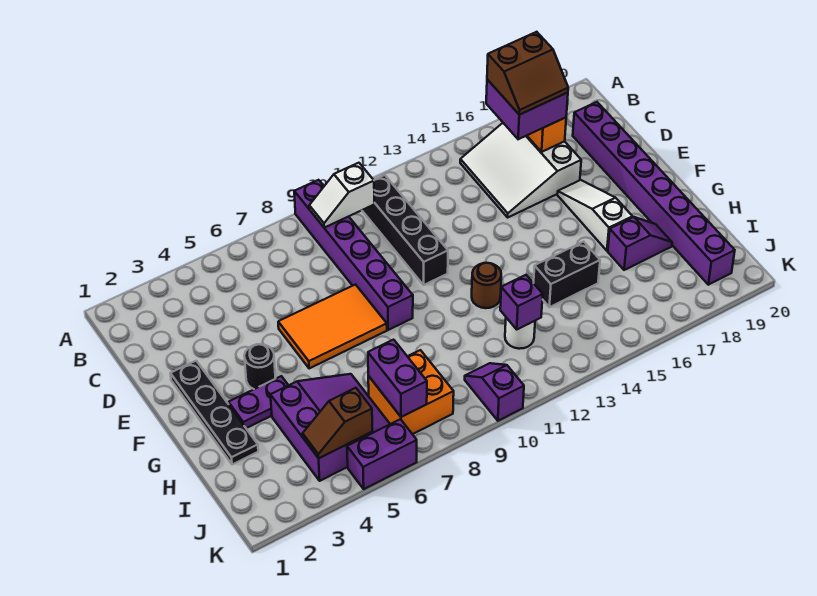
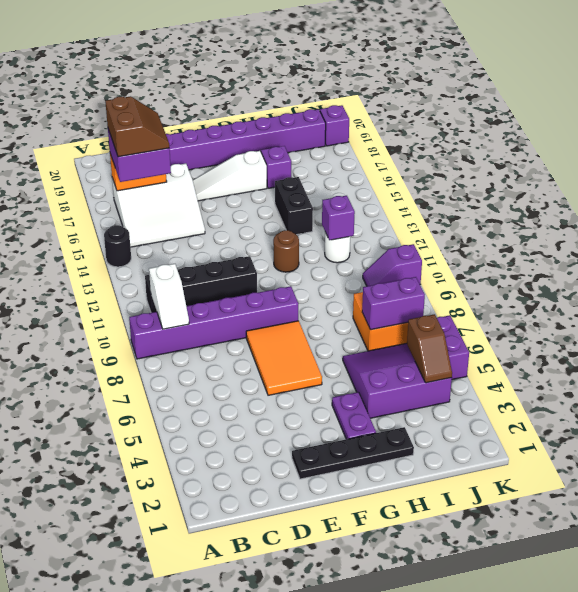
black round brick F4 level 1 -> black round brick A14 level 1
none -> purple brick K19 level 1

